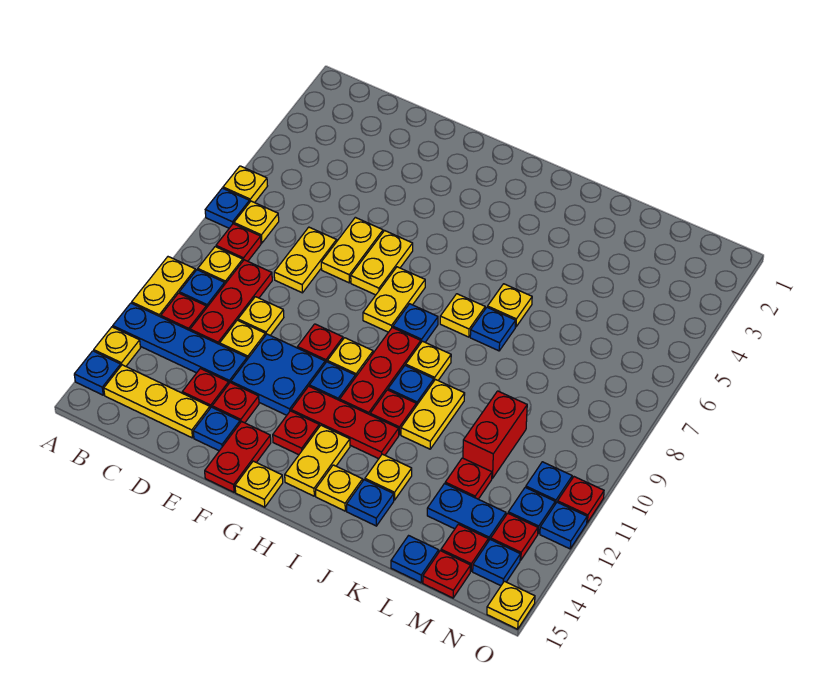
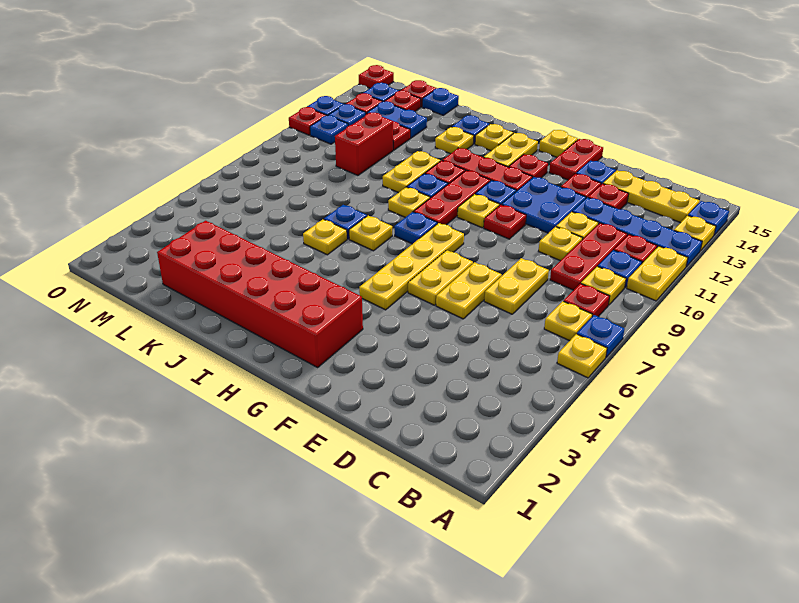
none -> red brick G2:L3 level 1
yellow plate G7:G8 level 1 -> yellow plate G5:G8 level 1
yellow plate O15 level 1 -> red plate O15 level 1

